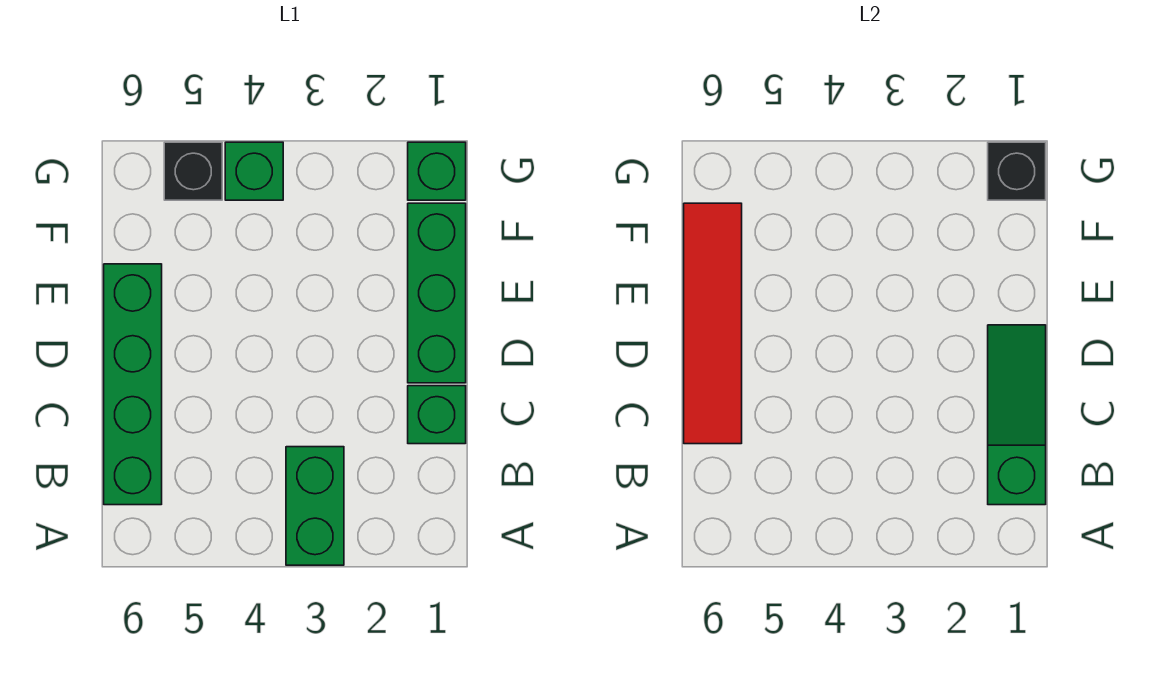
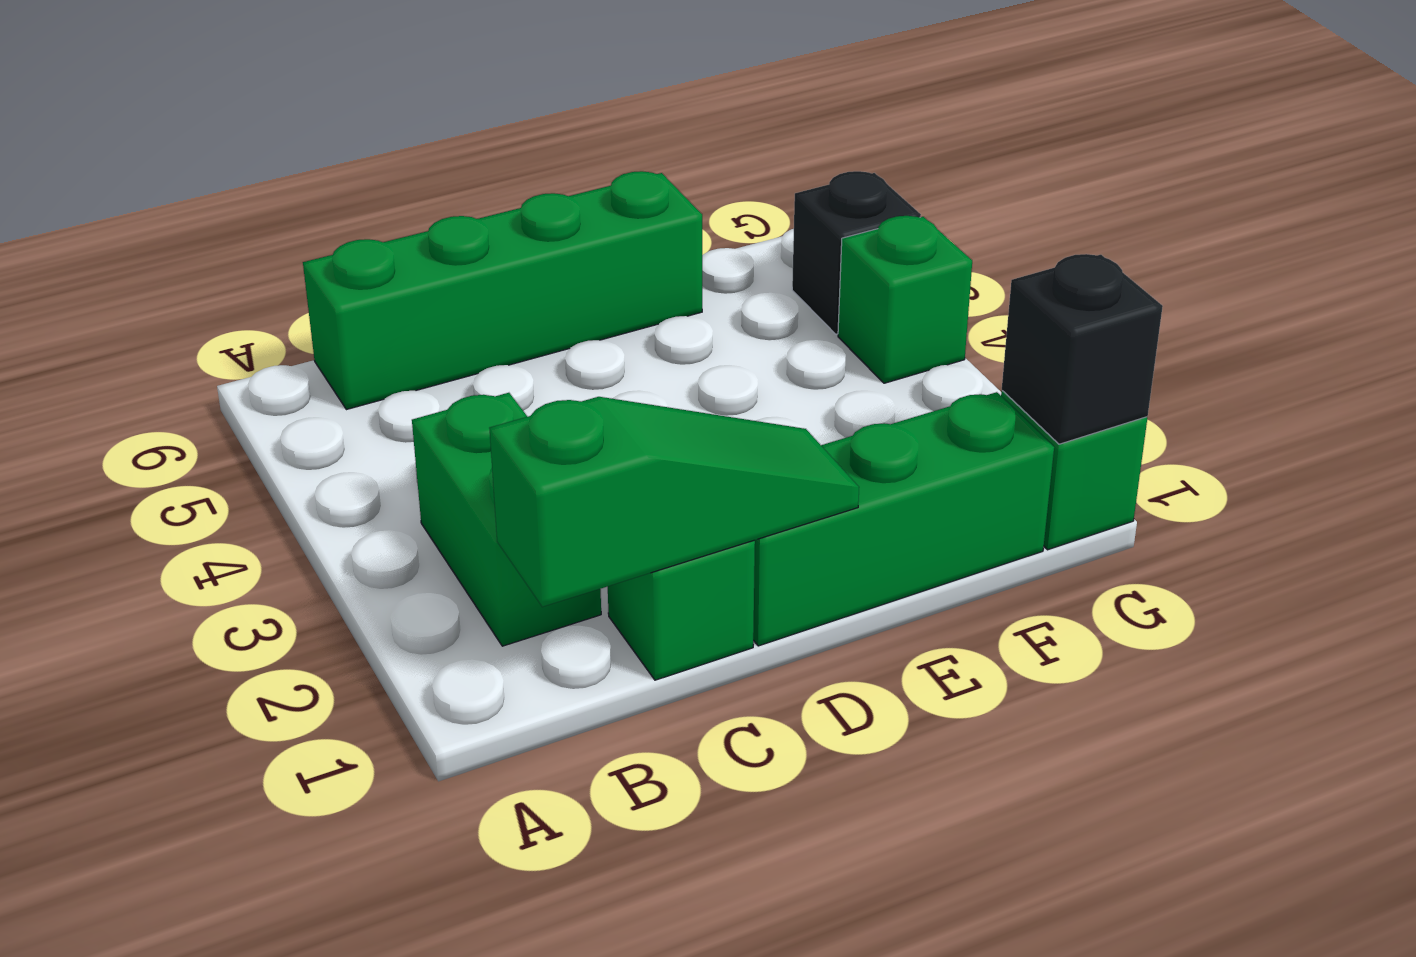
green brick A3:B3 level 1 -> green brick B2:B3 level 1
red tile C6:F6 level 2 -> none

